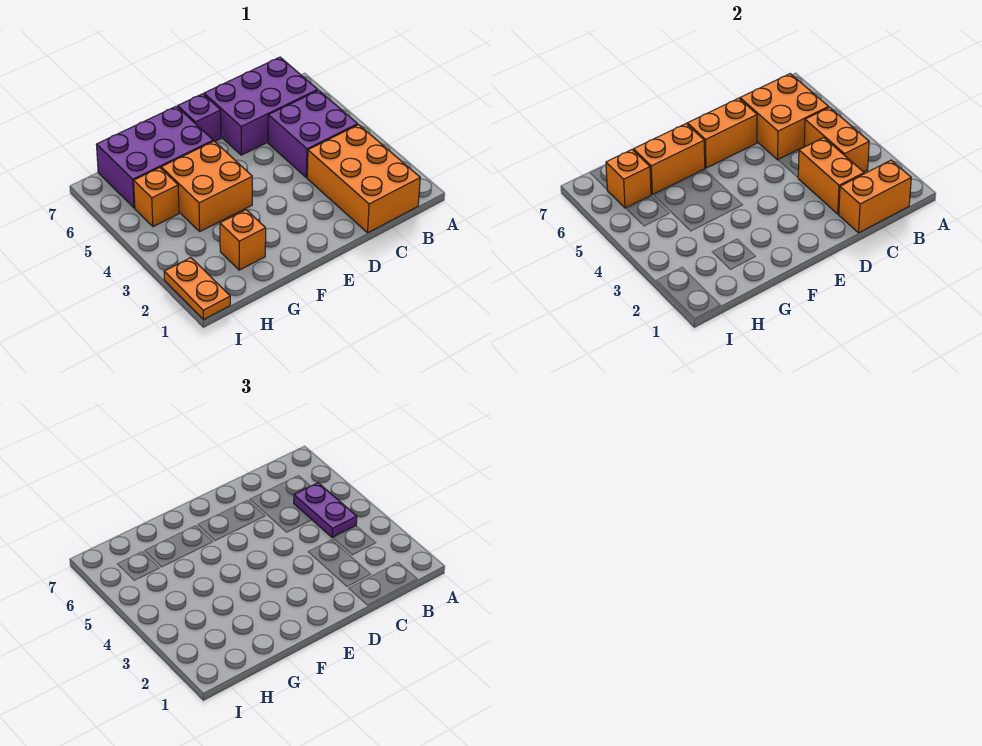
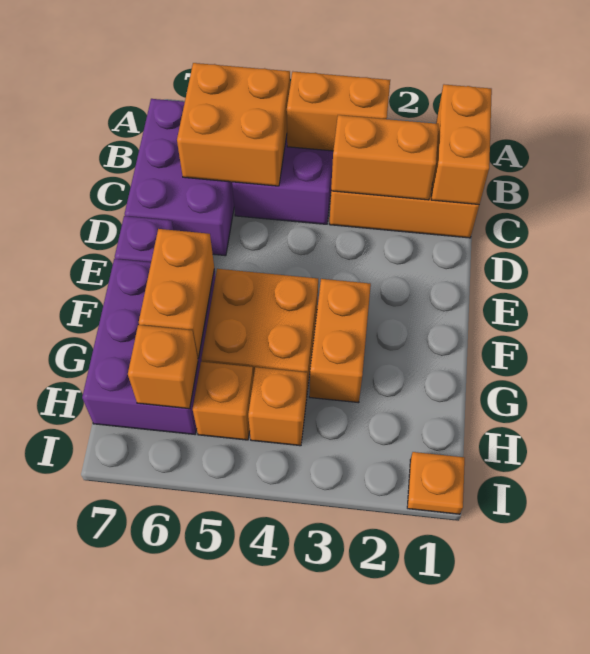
purple plate B4:B5 level 3 -> none
orange brick D6:E6 level 2 -> orange brick F3:G3 level 1
orange brick G2 level 1 -> orange brick H4 level 1
orange plate I1:I2 level 1 -> orange plate I1 level 1

